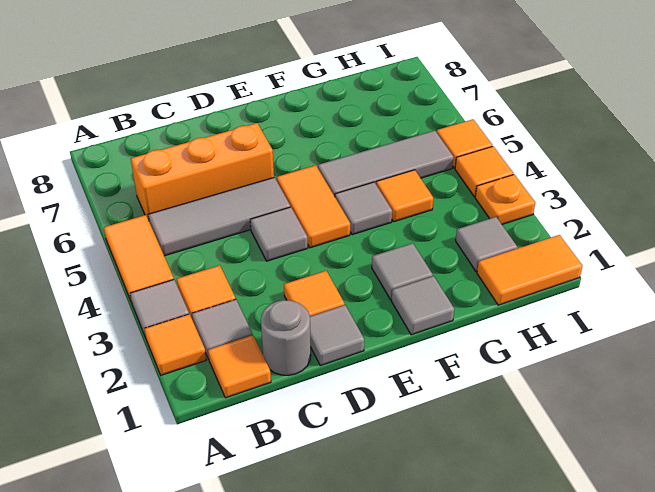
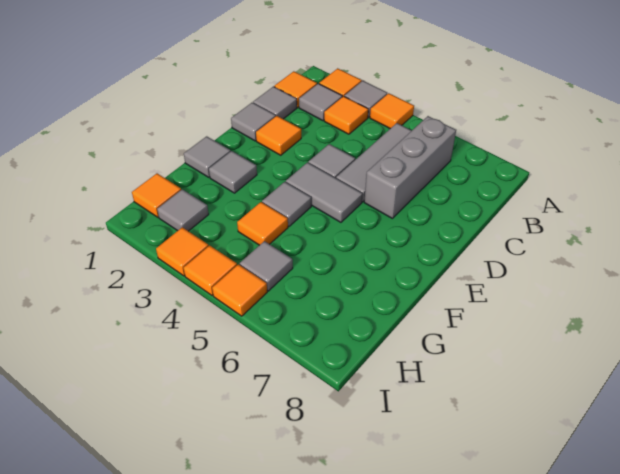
orange tile A4:A5 level 1 -> orange tile A4 level 1
orange brick B6:D6 level 1 -> grey brick B6:D6 level 1
grey round brick C1 level 1 -> grey tile C1 level 1
orange tile E4:E5 level 1 -> grey tile E4:E5 level 1
grey tile F5:H5 level 1 -> grey tile H5 level 1
orange tile H1:I1 level 1 -> orange tile H1 level 1
orange plate I3 level 1 -> orange tile I3 level 1

